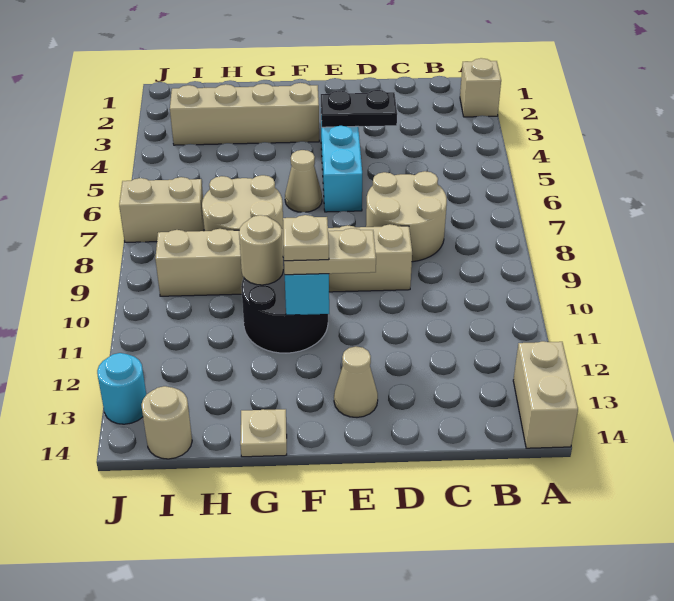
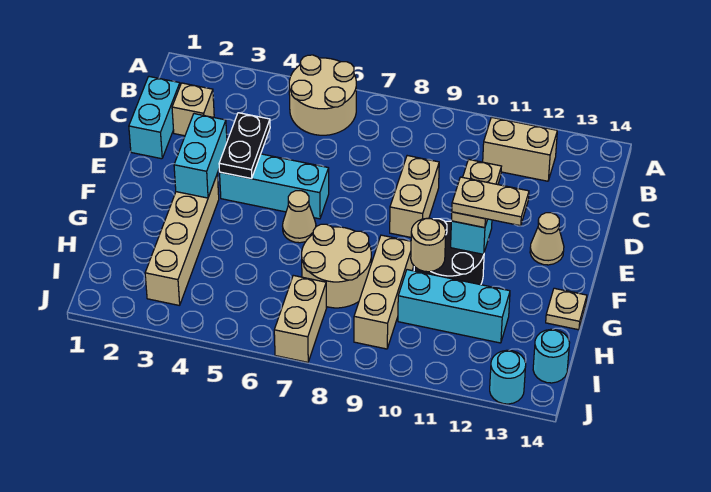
tan brick A2 level 1 -> tan brick C2 level 1
tan brick A13:A14 level 1 -> tan brick B11:B12 level 1
none -> cyan brick C1:D1 level 1
tan round brick C7:D8 level 1 -> tan round brick A5:B6 level 1
none -> cyan brick E3:F3 level 2
tan plate F11 level 4 -> tan plate F11:F12 level 4
none -> cyan brick H10:H12 level 1
tan round brick I14 level 1 -> cyan round brick I14 level 1

